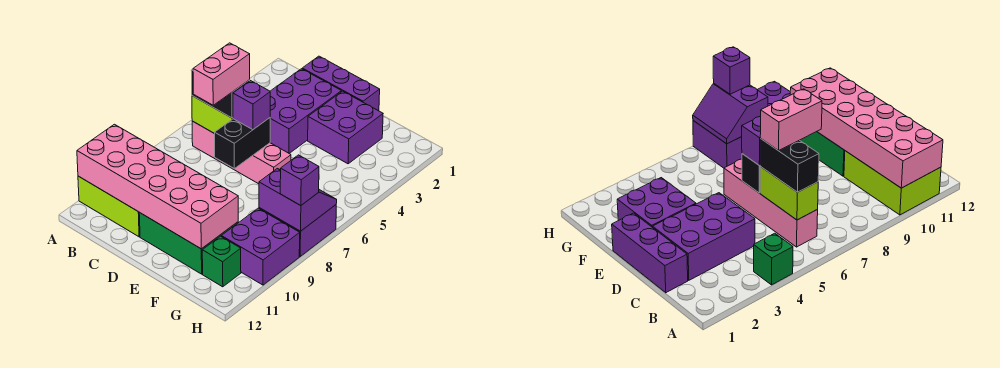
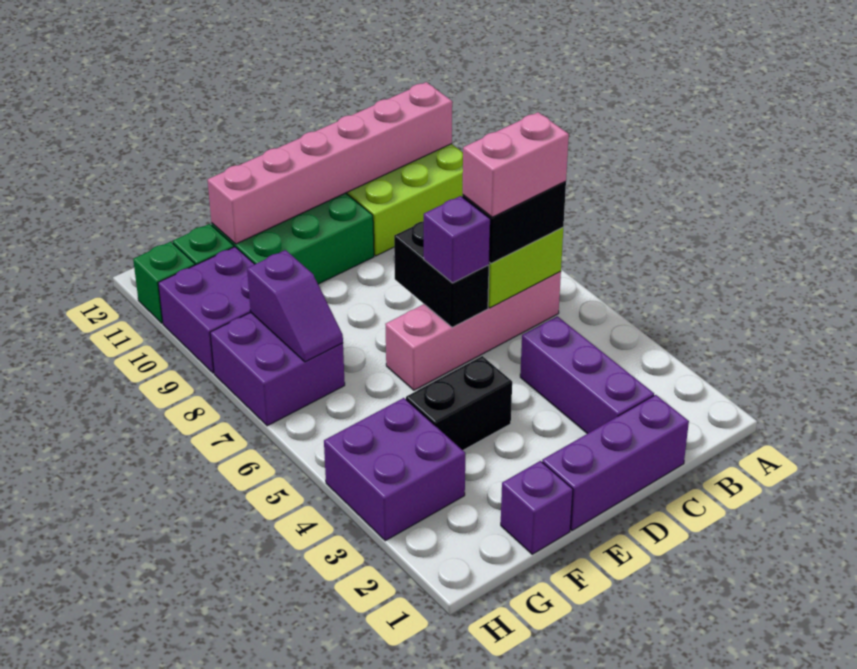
green brick A4 level 1 -> green brick H11 level 1
pink brick A10:F11 level 2 -> pink brick A11:F11 level 2
purple brick C2:D4 level 1 -> purple brick C2:C4 level 1
pink brick C6:C7 level 4 -> pink brick B6:C6 level 4
purple brick E2:F3 level 1 -> purple brick G3:H4 level 1
none -> black brick E4:F4 level 1
purple slope G7:H8 level 2 top 8 -> purple slope G7:G8 level 2 top 8
purple brick H8 level 3 -> purple brick F1 level 1

